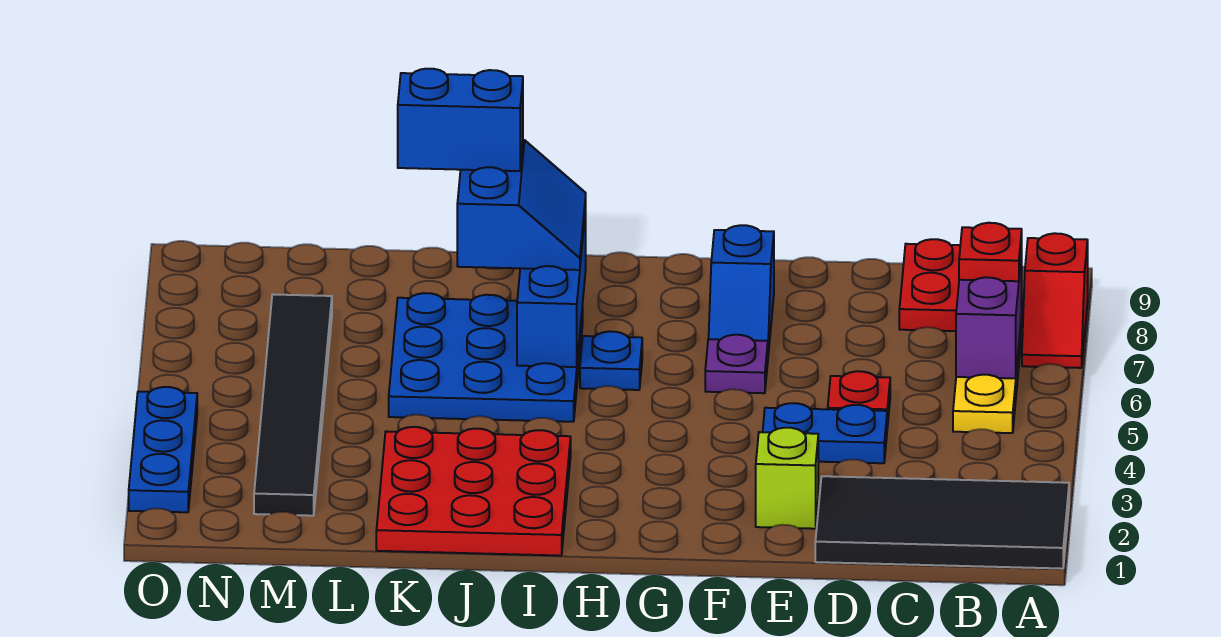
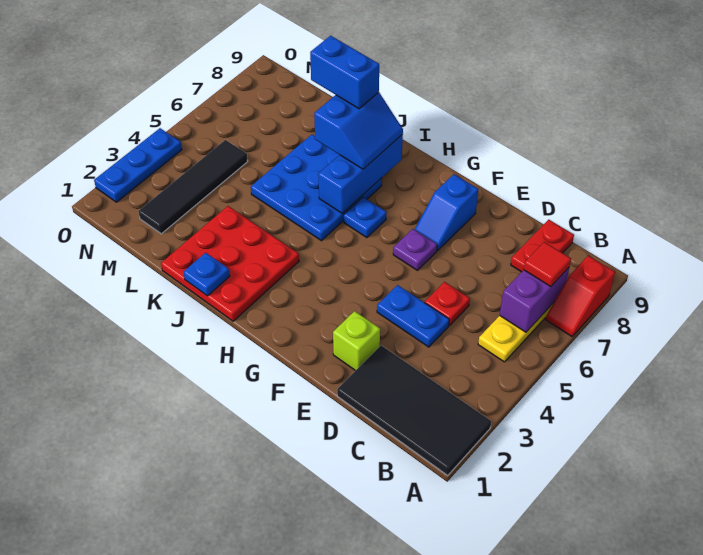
red plate B7 level 3 -> red tile B7 level 3
none -> blue plate J1 level 2
black tile M2:M7 level 1 -> black tile M2:M5 level 1

